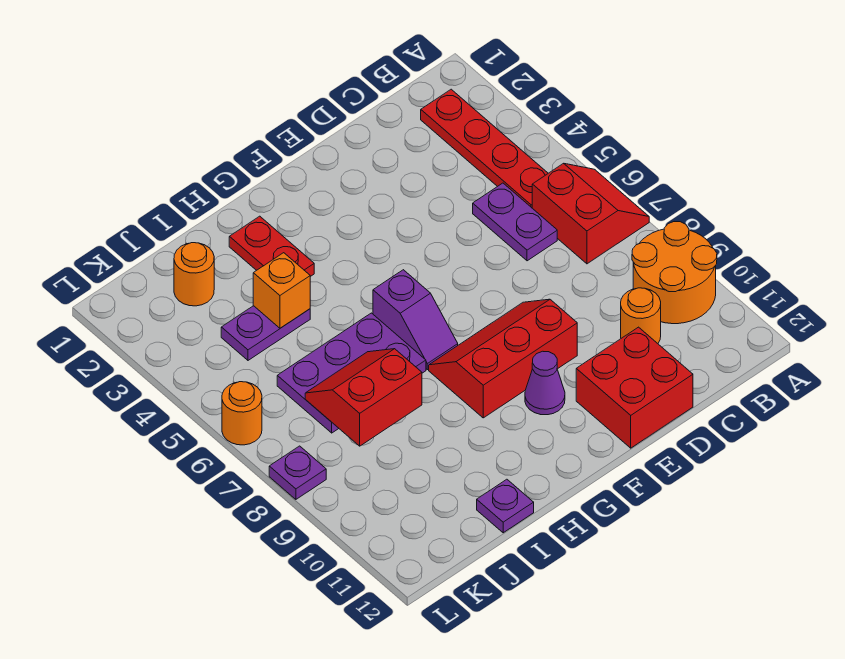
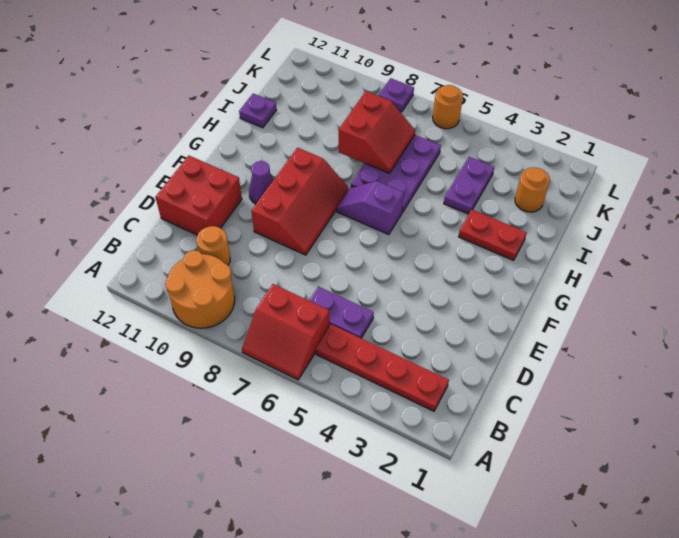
orange brick I4 level 2 -> none

